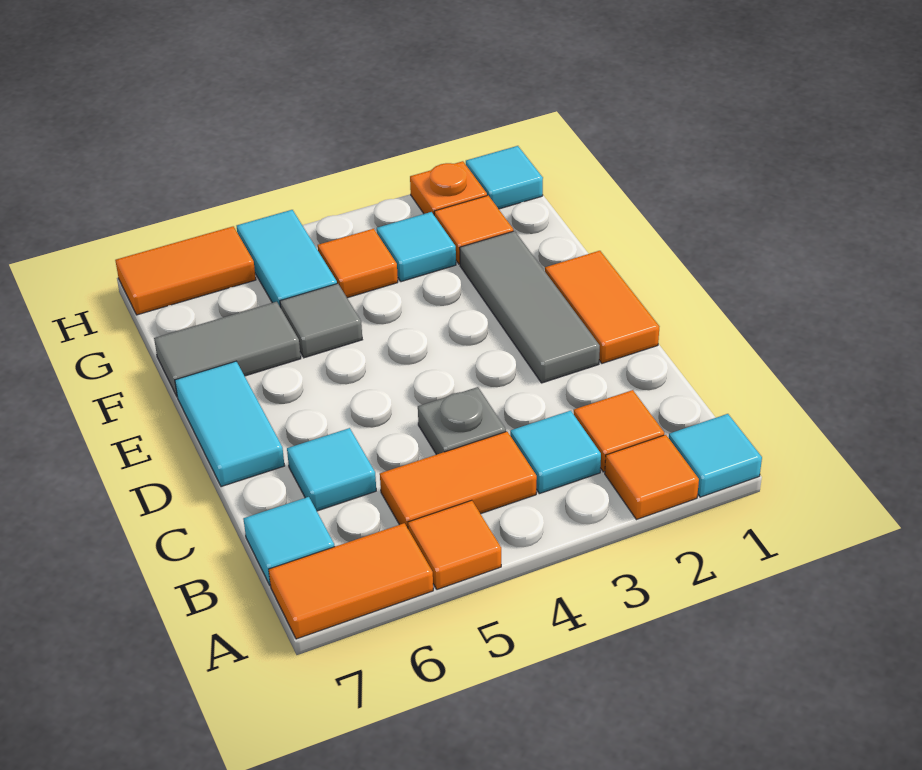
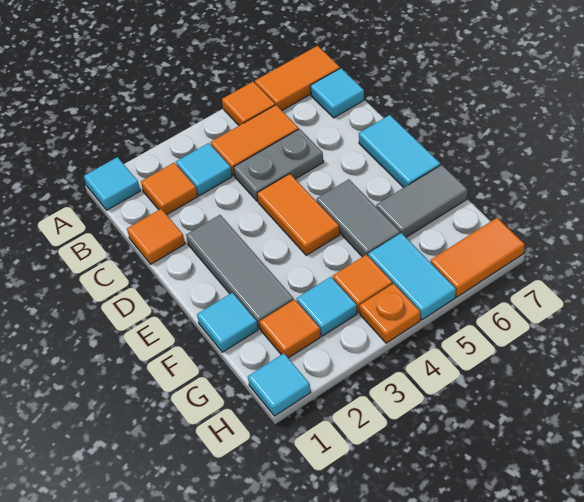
orange tile A2 level 1 -> orange tile C1 level 1
grey plate C4 level 1 -> grey plate C4:C5 level 1
cyan tile C6 level 1 -> cyan tile F1 level 1
orange tile D1:E1 level 1 -> orange tile D4:E4 level 1
grey tile F5 level 1 -> grey tile E5:F5 level 1
orange plate H2 level 1 -> orange plate H4 level 1

